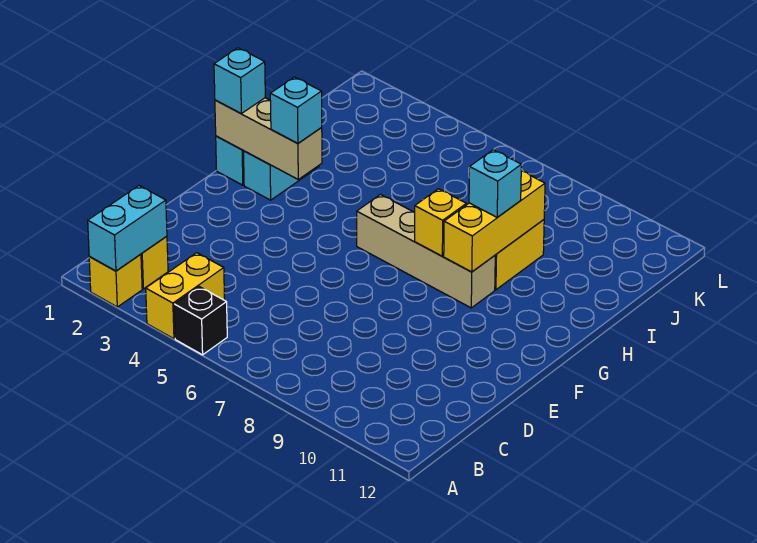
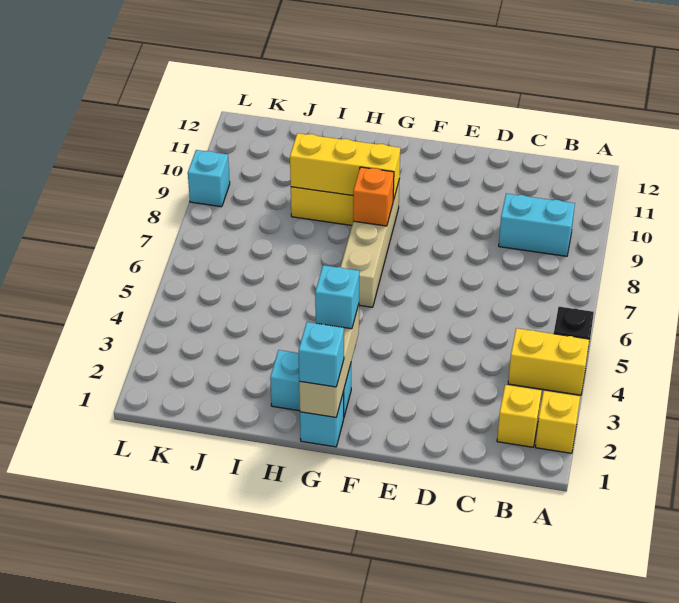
cyan brick A2:B2 level 2 -> cyan brick B9:C9 level 1
yellow brick G8 level 2 -> orange brick G8 level 2
cyan brick H9 level 3 -> cyan brick L9 level 1

